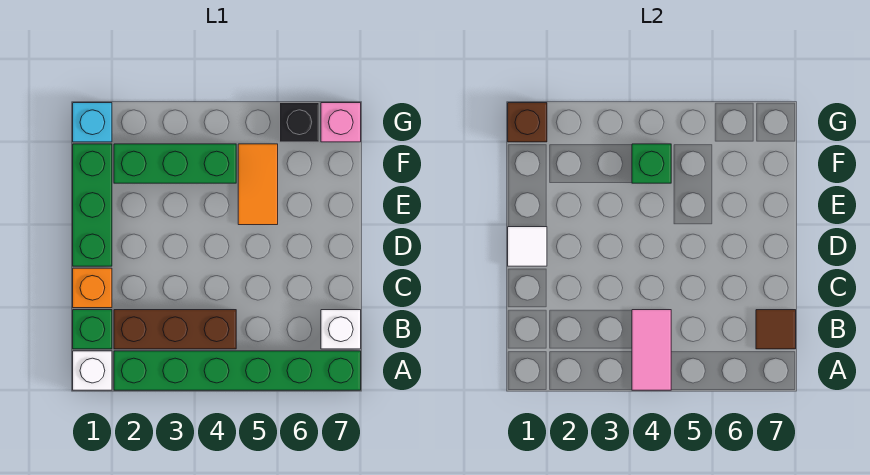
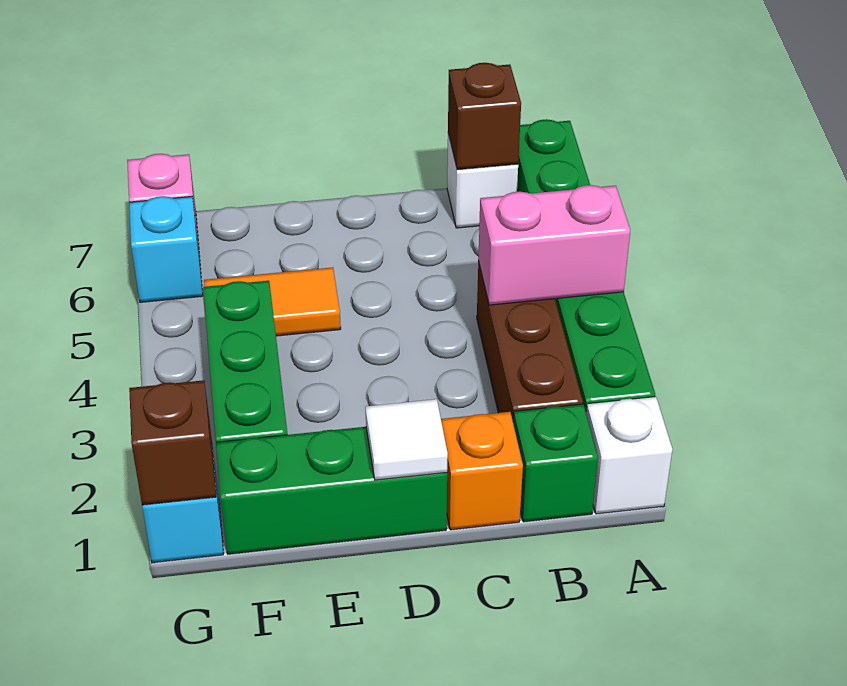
pink tile A4:B4 level 2 -> pink brick A4:B4 level 2
brown tile B7 level 2 -> brown brick B7 level 2
green brick F4 level 2 -> none
black brick G6 level 1 -> cyan brick G6 level 1

